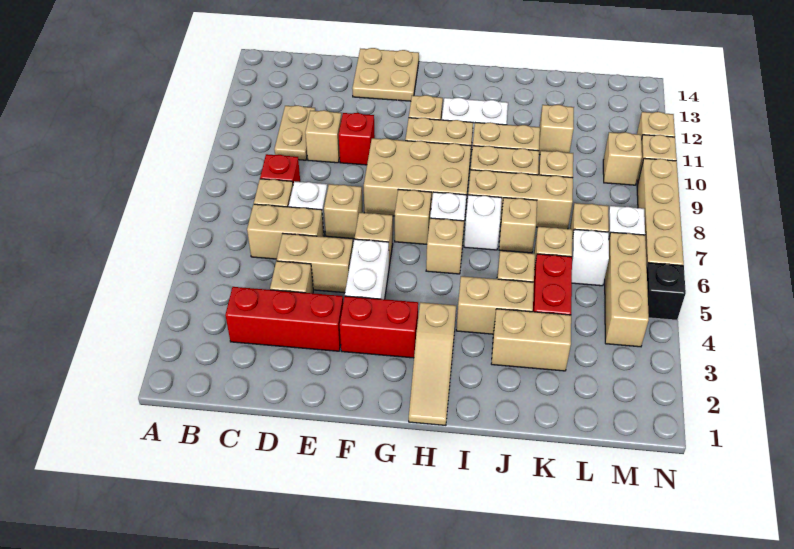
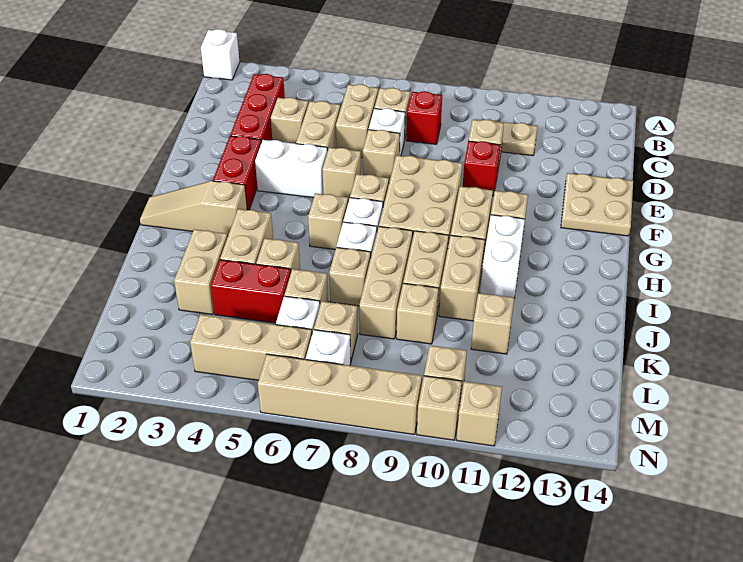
none -> white brick A1 level 1
black brick N5 level 1 -> none

